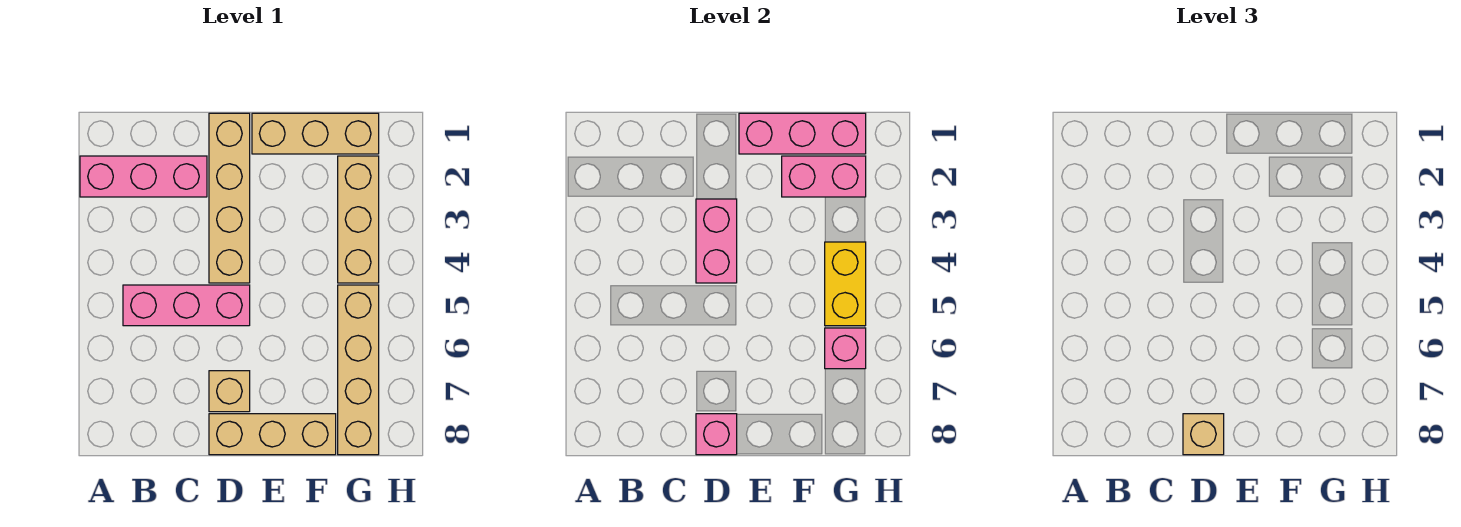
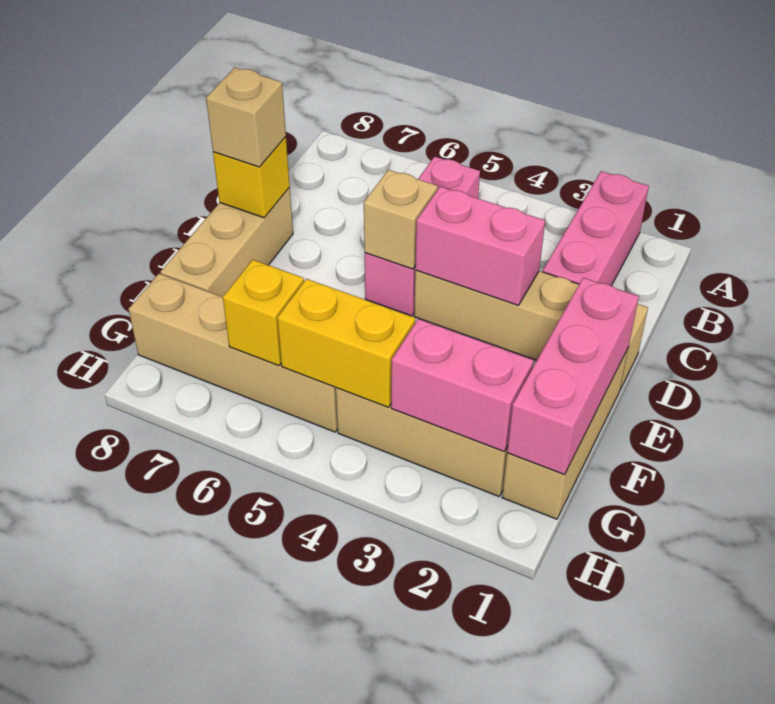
tan brick D7 level 1 -> tan brick D5 level 2
pink brick D8 level 2 -> yellow brick D8 level 2
pink brick F2:G2 level 2 -> pink brick G2:G3 level 2
pink brick G6 level 2 -> yellow brick G6 level 2

